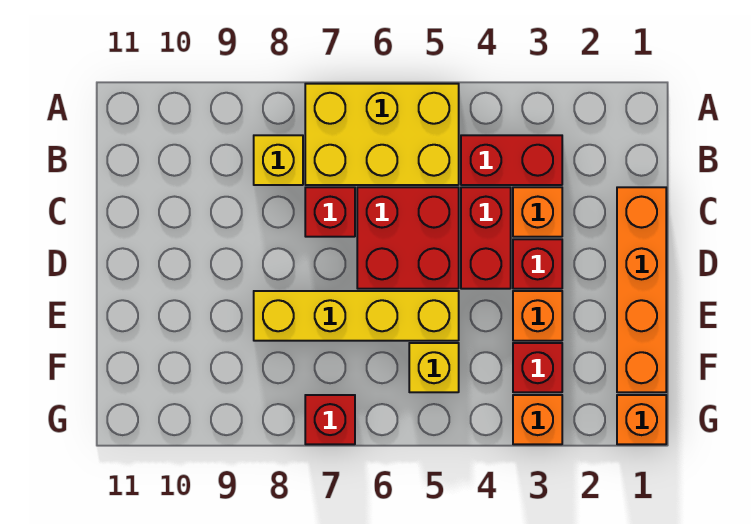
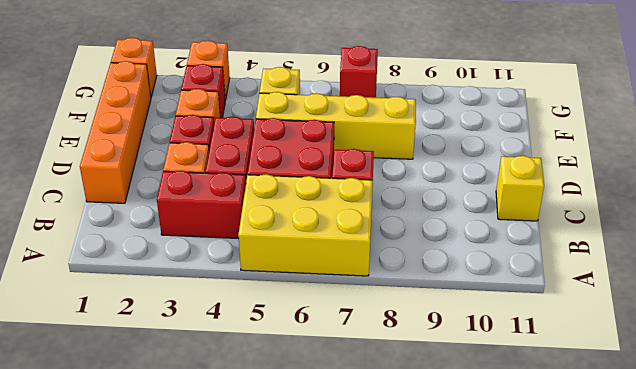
yellow brick B8 level 1 -> yellow brick C11 level 1

